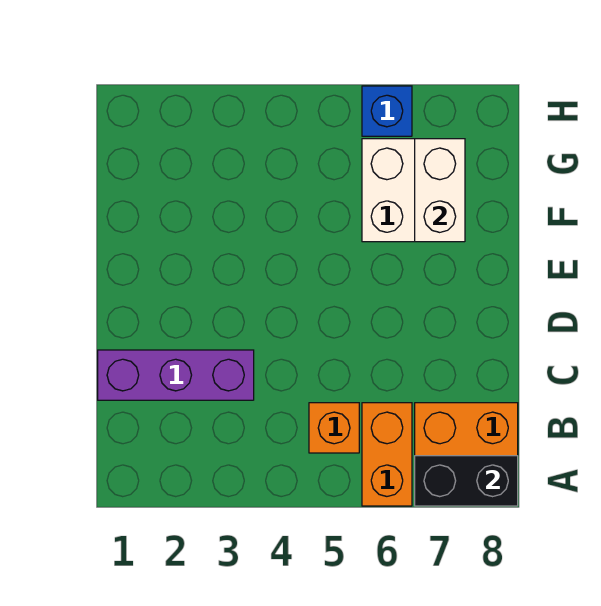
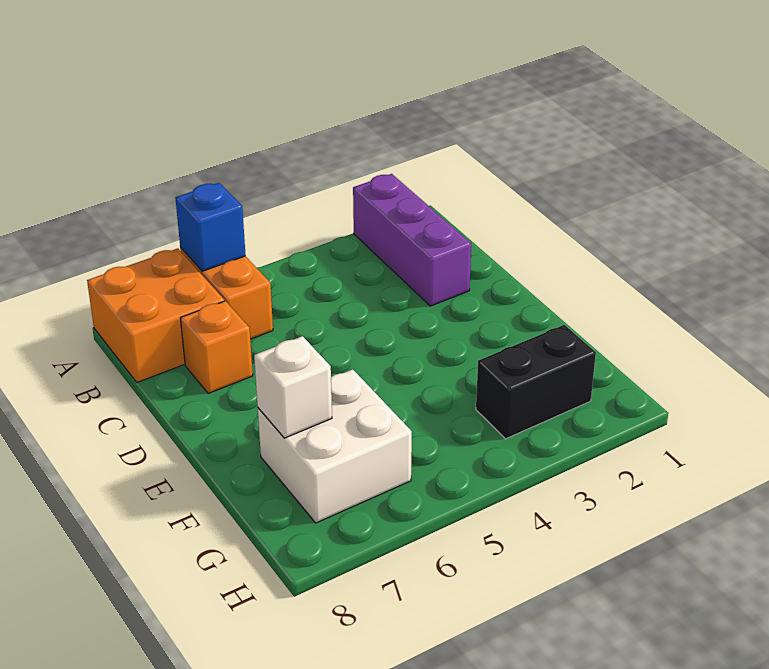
black brick A7:A8 level 2 -> black brick G2:G3 level 1
orange brick B5 level 1 -> orange brick C7 level 1
purple brick C1:C3 level 1 -> purple brick A2:C2 level 1
white brick F7:G7 level 2 -> white brick F7 level 2
blue brick H6 level 1 -> blue brick A6 level 2

